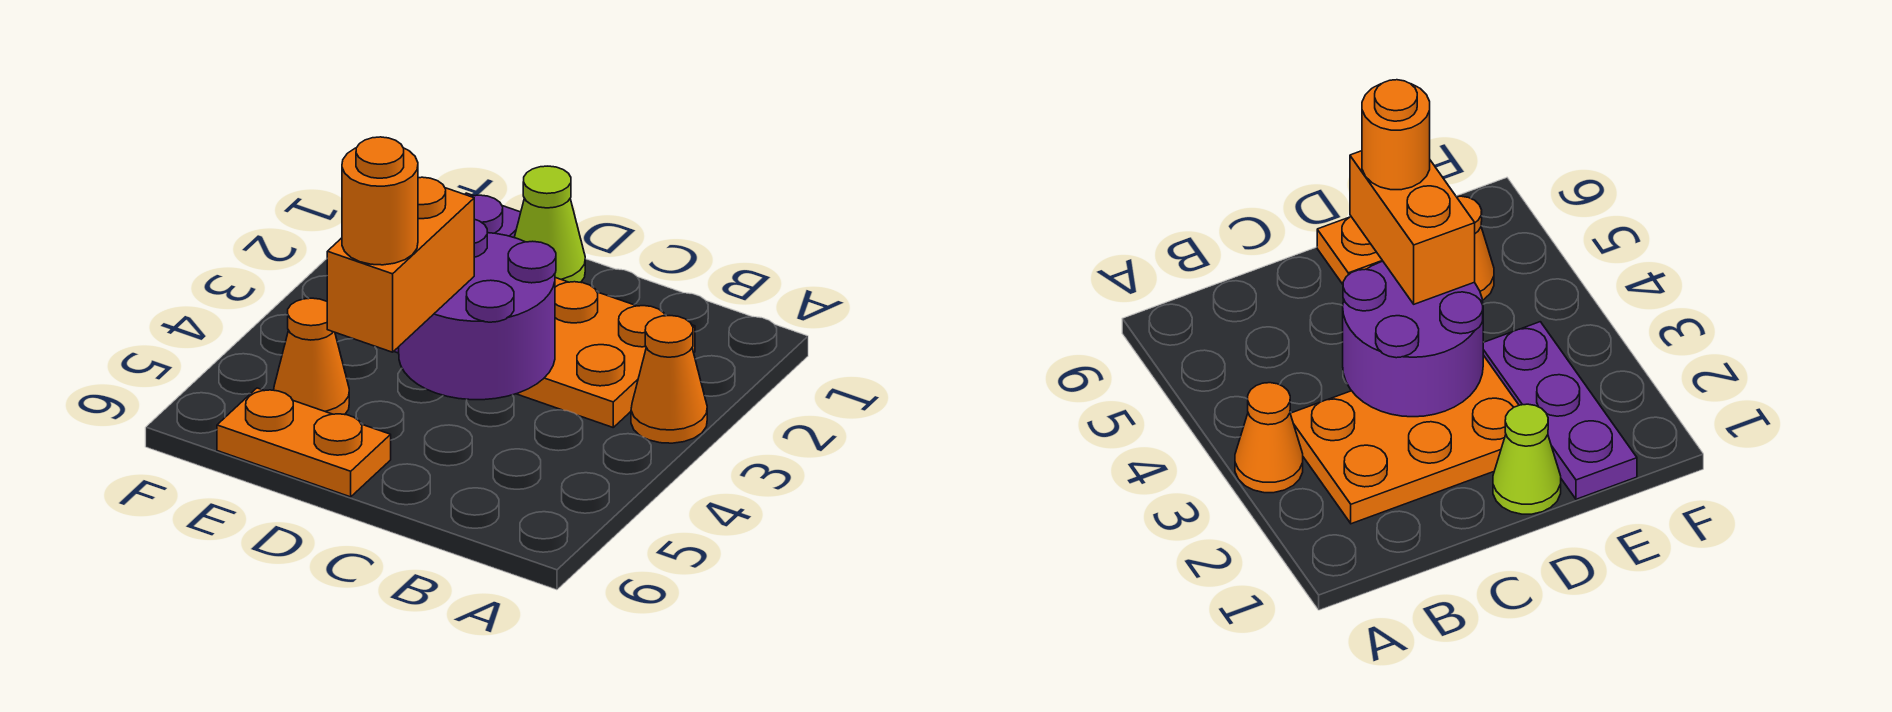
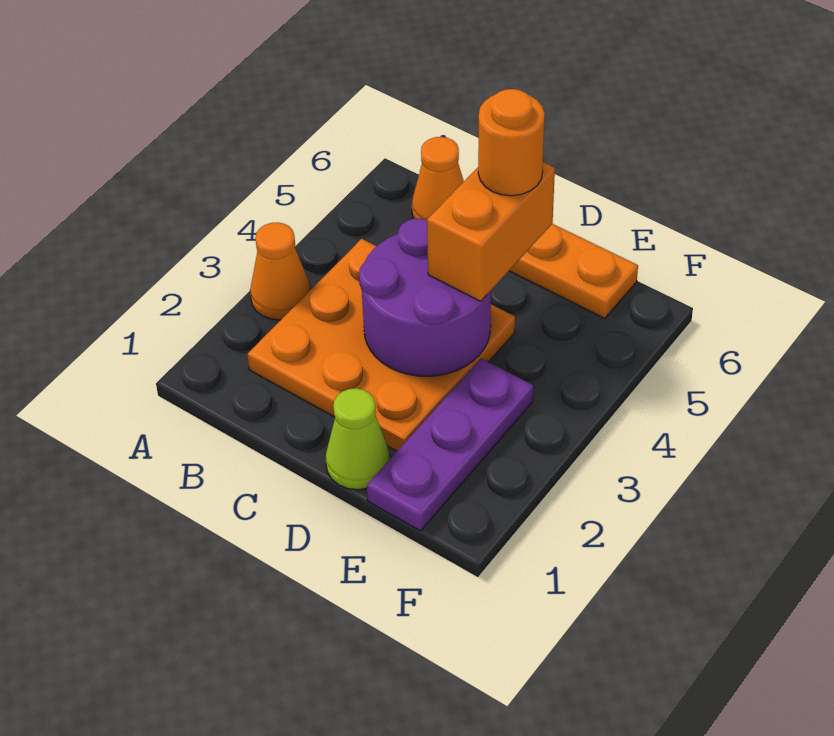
orange plate B2:D3 level 1 -> orange plate B2:D4 level 1
orange cone E5 level 1 -> orange cone B6 level 1

